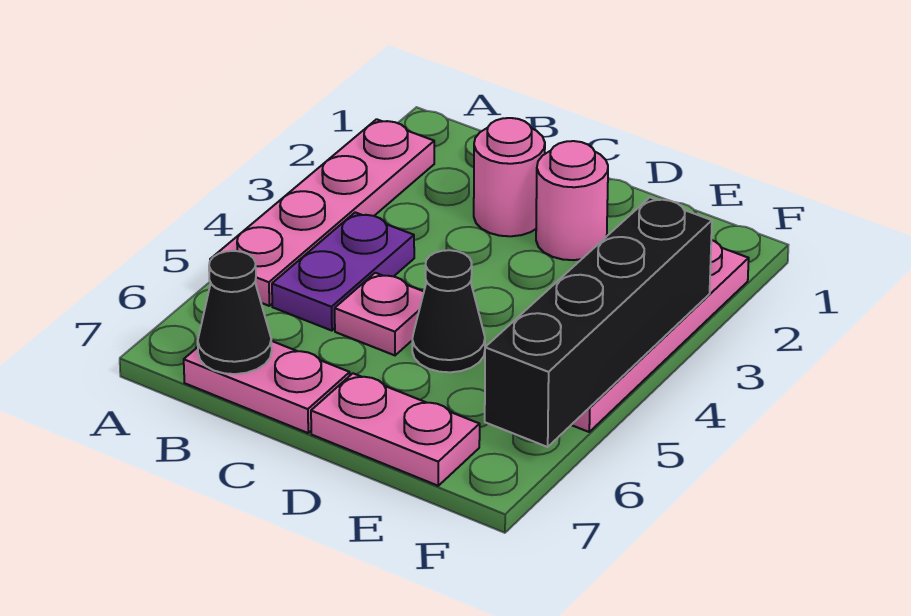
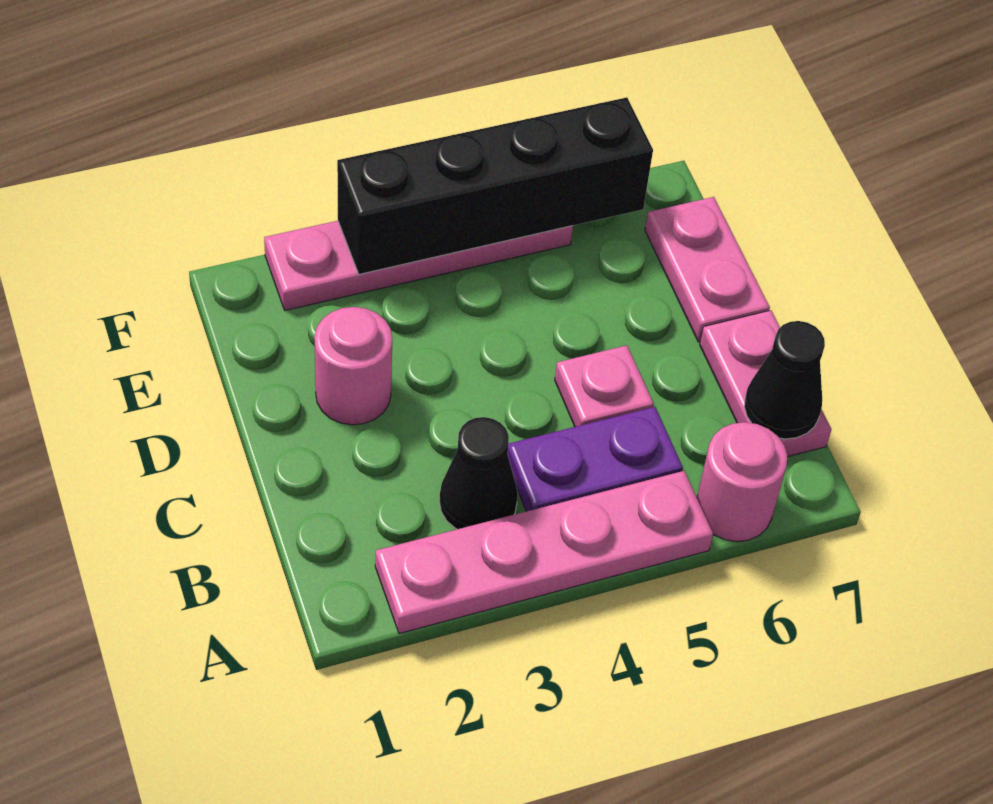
pink round brick C2 level 1 -> pink round brick A6 level 1
black cone D5 level 1 -> black cone B3 level 1

